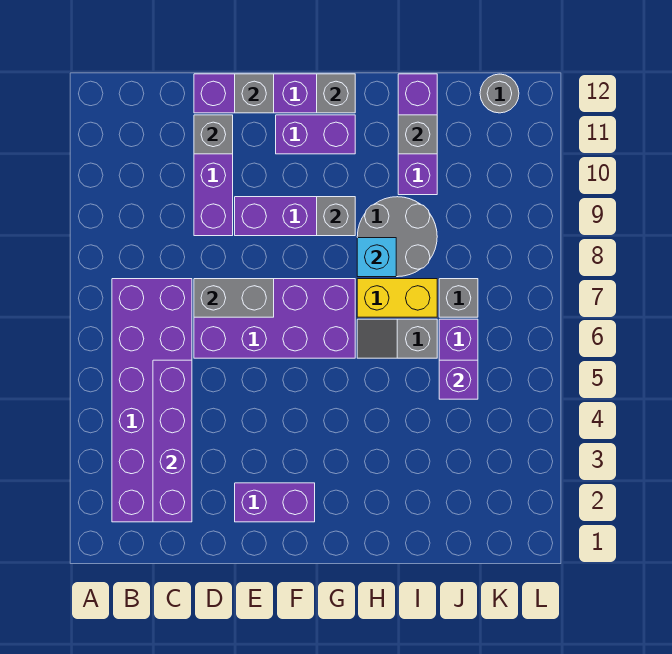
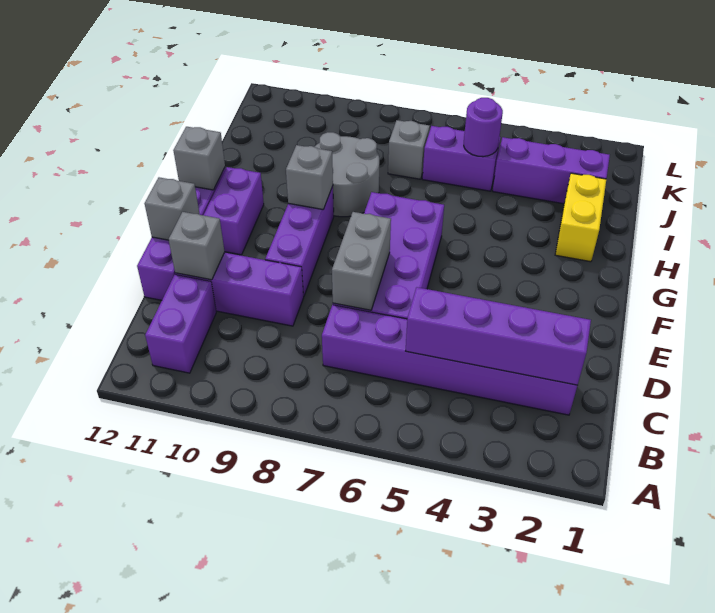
purple brick B2:C7 level 1 -> purple brick C2:C7 level 1
purple brick E2:F2 level 1 -> purple brick B11:C11 level 1
grey slope H6:I6 level 1 top I -> none
yellow brick H7:I7 level 1 -> yellow brick H2:I2 level 1
cyan brick H8 level 2 -> none
purple brick I10:I12 level 1 -> purple brick J2:J4 level 1
grey brick I11 level 2 -> none
purple brick J5 level 2 -> purple round brick J5 level 2
grey round brick K12 level 1 -> none

